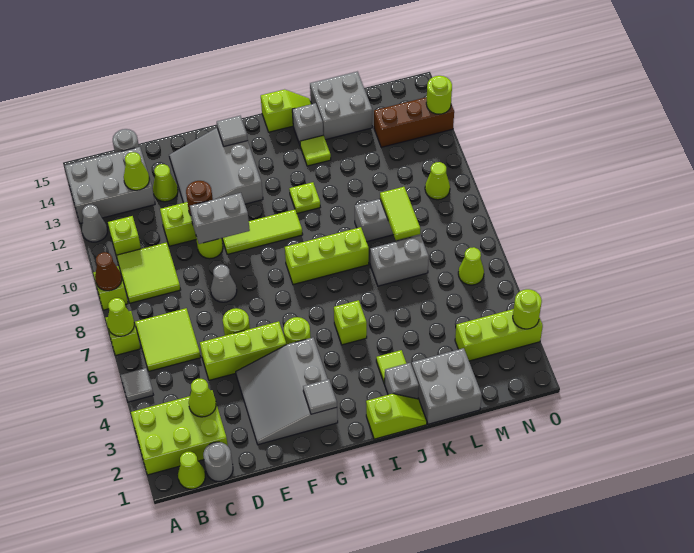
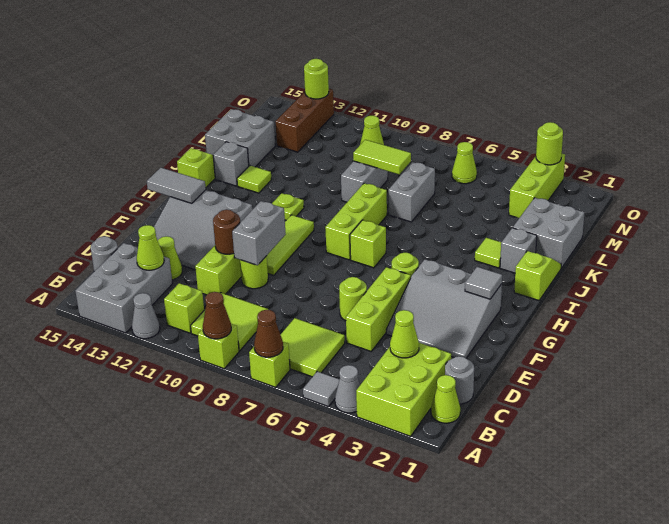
lime cone A7 level 2 -> brown cone A7 level 2
grey cone E8 level 1 -> grey cone A4 level 1
grey tile G14 level 2 -> grey tile G14:G15 level 2
lime brick I5 level 1 -> lime brick H7 level 1

